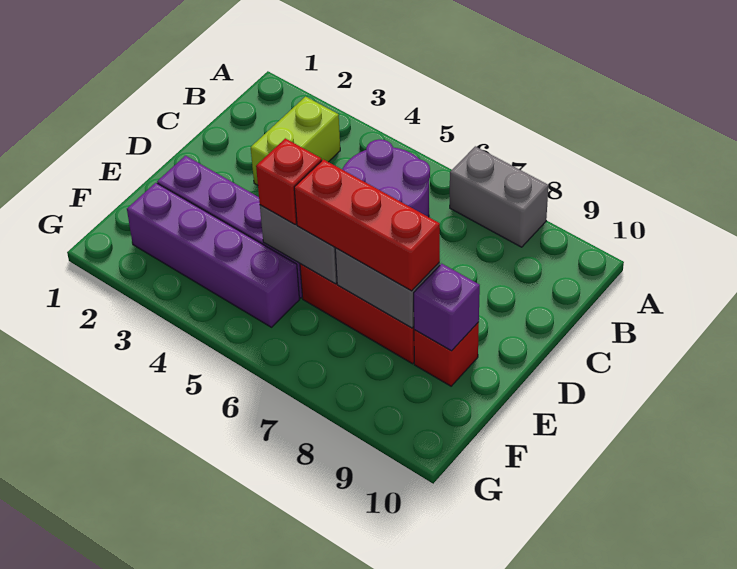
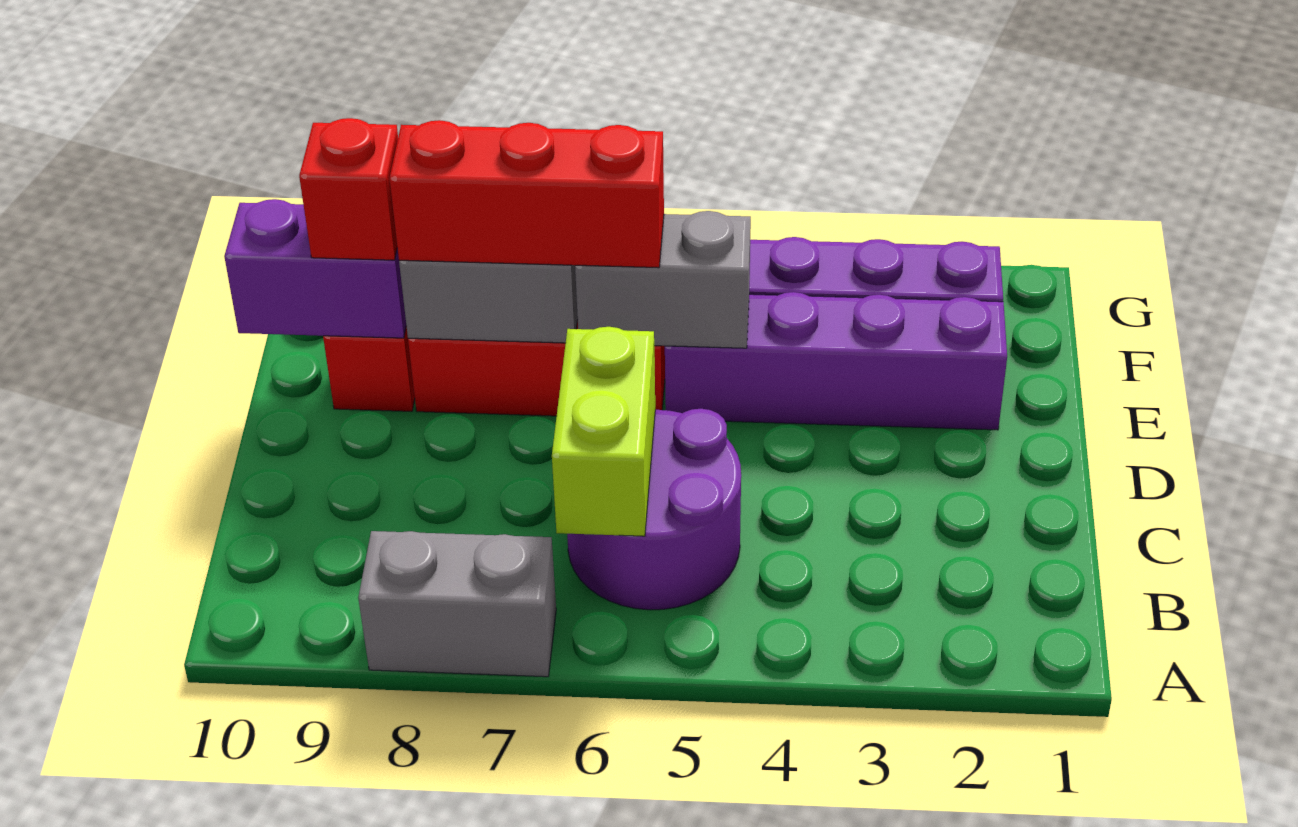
lime brick B3:C3 level 1 -> lime brick B6:C6 level 2
red brick E5 level 3 -> red brick E9 level 3
purple brick E9 level 2 -> purple brick E9:E10 level 2

